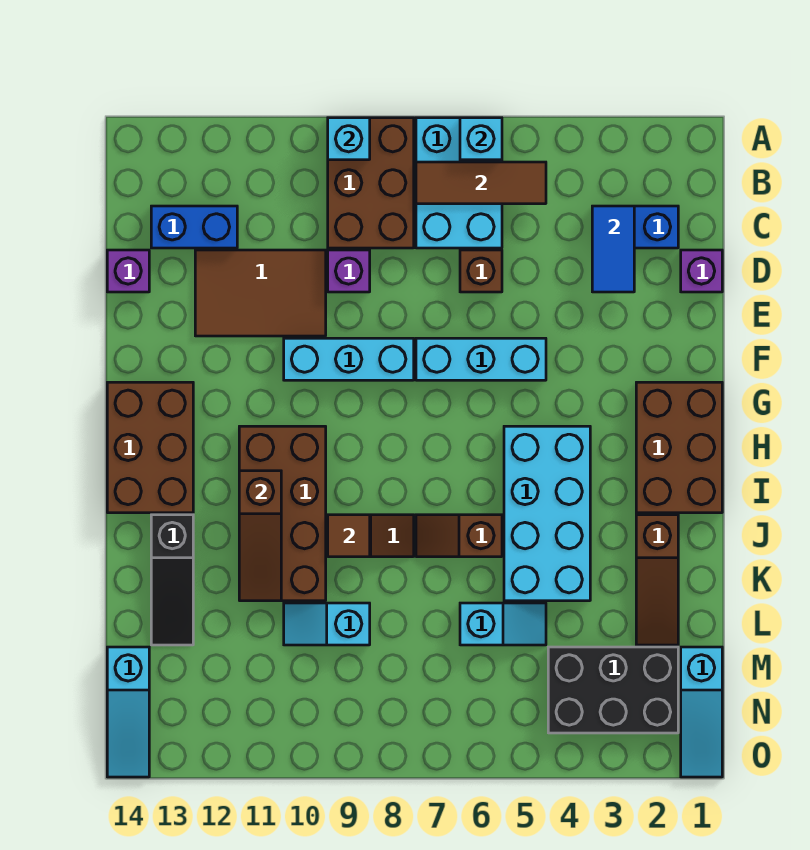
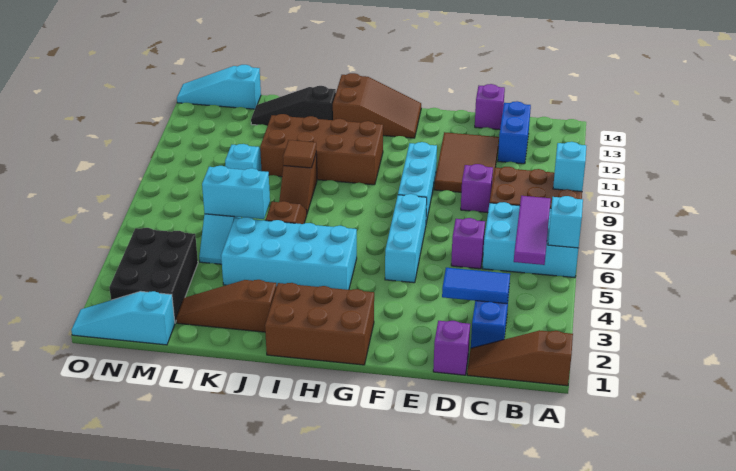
brown tile B5:B7 level 2 -> purple tile B5:B7 level 2
brown brick D6 level 1 -> purple brick D6 level 1
brown brick G13:I14 level 1 -> brown slope G13:I14 level 1 top I
brown slope I11:K11 level 2 top I -> brown slope A1:C1 level 1 top A
none -> cyan brick K6:L6 level 2

